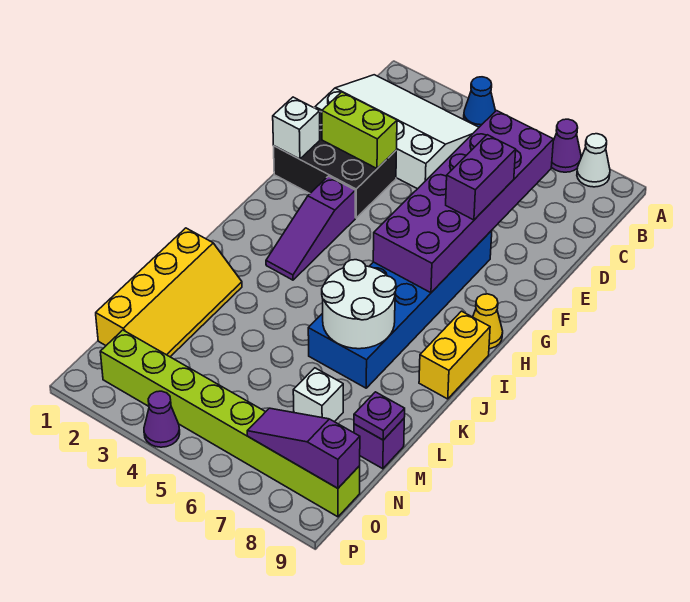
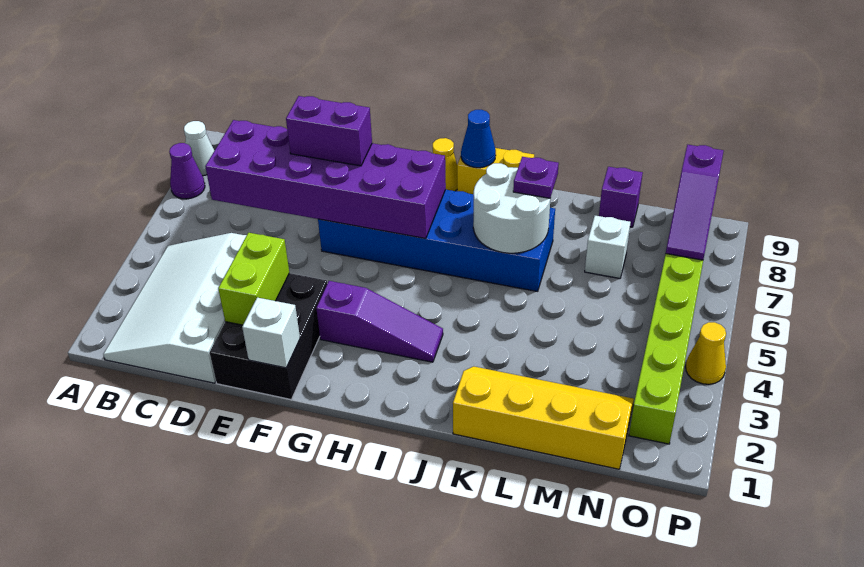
blue cone A4 level 1 -> blue cone I9 level 2
purple plate M9 level 2 -> purple plate K7 level 3
purple cone P4 level 1 -> yellow cone P4 level 1

